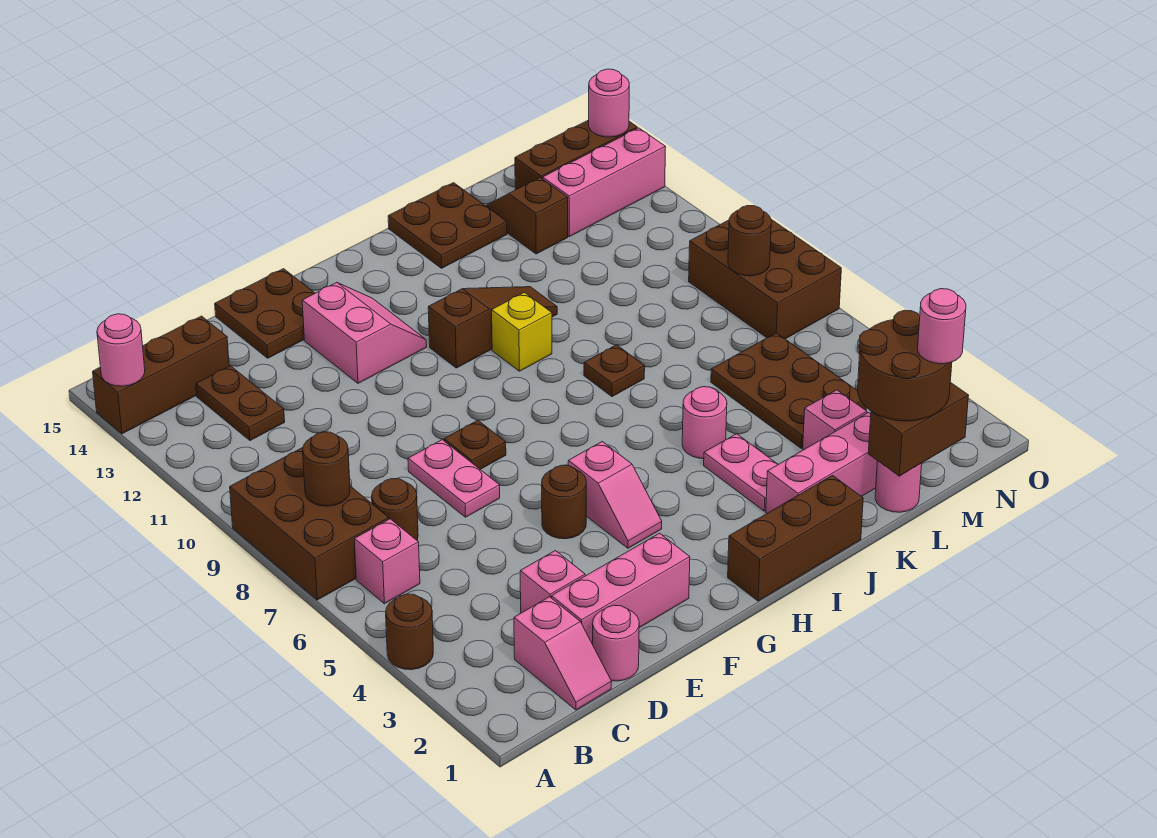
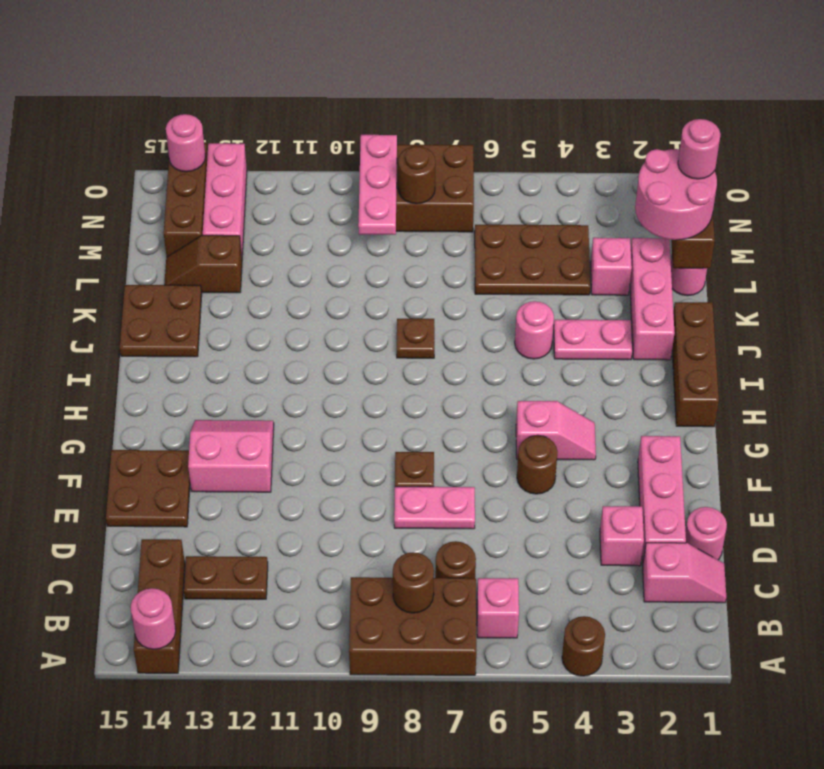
brown slope H11:J11 level 1 top H -> none
yellow brick I10 level 1 -> none
brown round brick L1:M2 level 3 -> pink round brick L1:M2 level 3
none -> pink plate M9:O9 level 2

